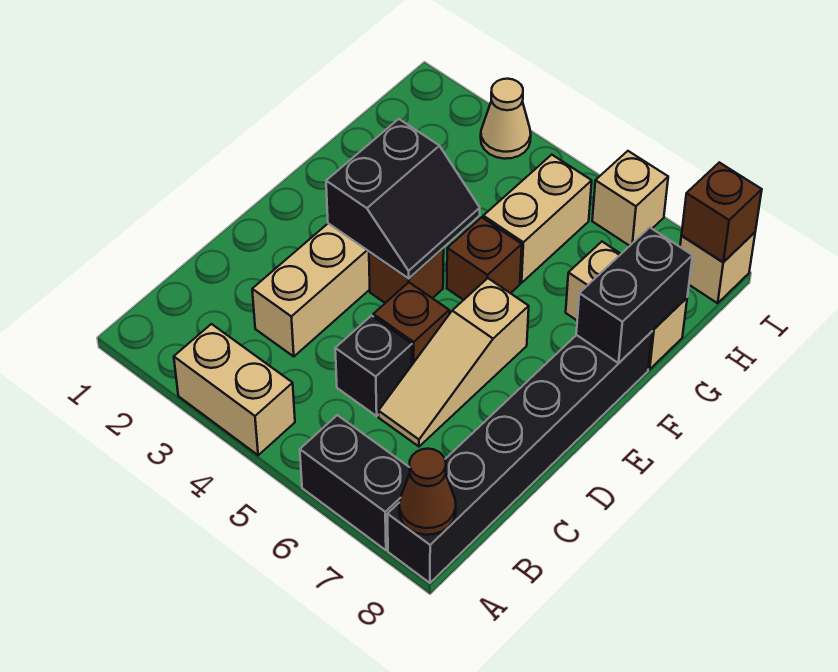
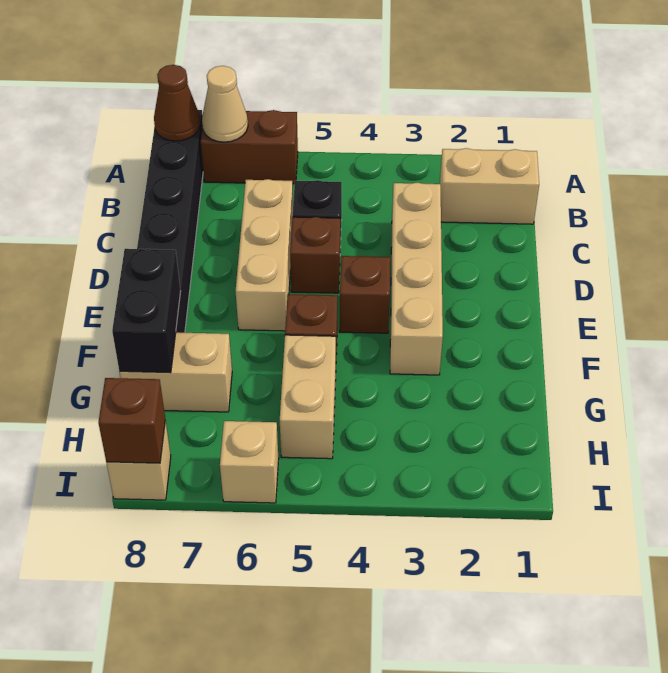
tan brick A3:A4 level 1 -> tan brick B1:B2 level 1
black brick A6:A7 level 1 -> brown brick A6:A7 level 1
tan slope C6:E6 level 1 top E -> tan brick C6:E6 level 1
black slope E3:F4 level 2 top 3 -> none
tan cone I3 level 1 -> tan cone A7 level 2

